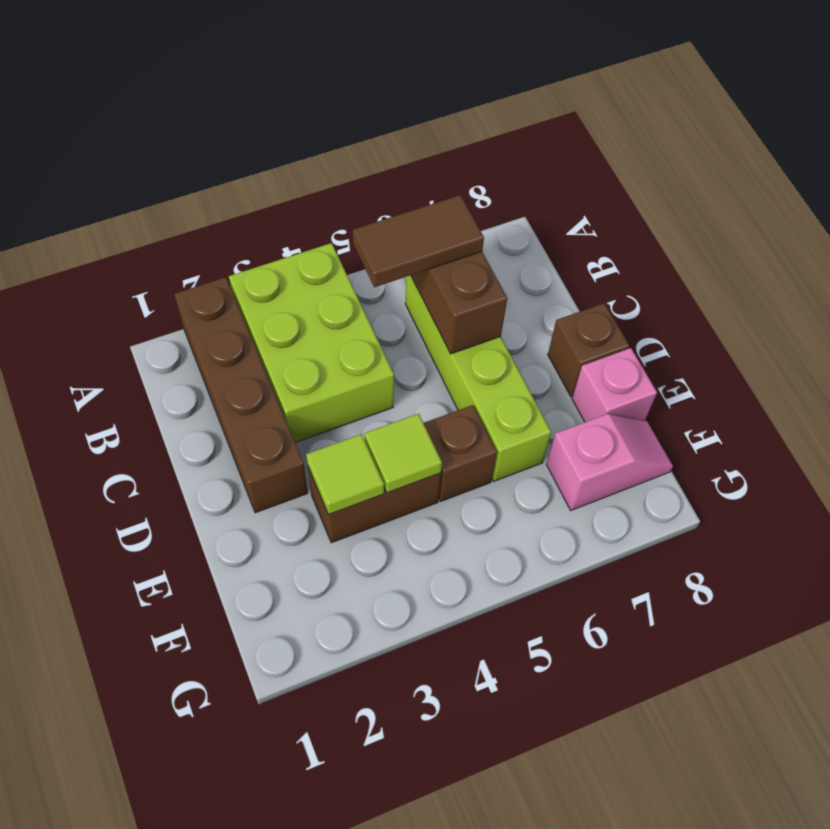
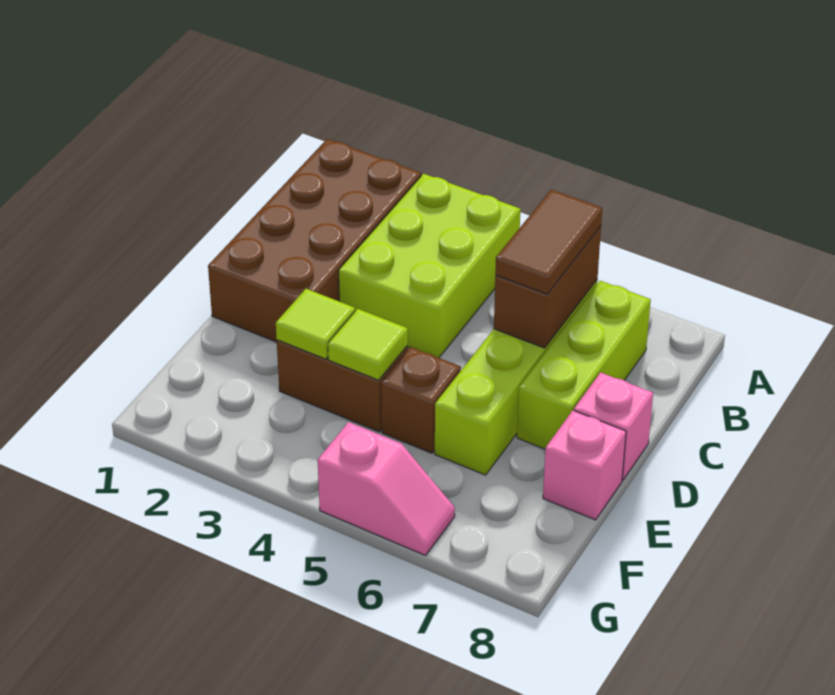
brown brick A2:D2 level 1 -> brown brick A1:D2 level 1
brown tile B5:B6 level 3 -> brown tile B6:C6 level 3
none -> lime brick B7:D7 level 1
brown brick D8 level 1 -> pink brick D8 level 1
pink slope F7:F8 level 1 top 7 -> pink slope G5:G6 level 1 top 5

